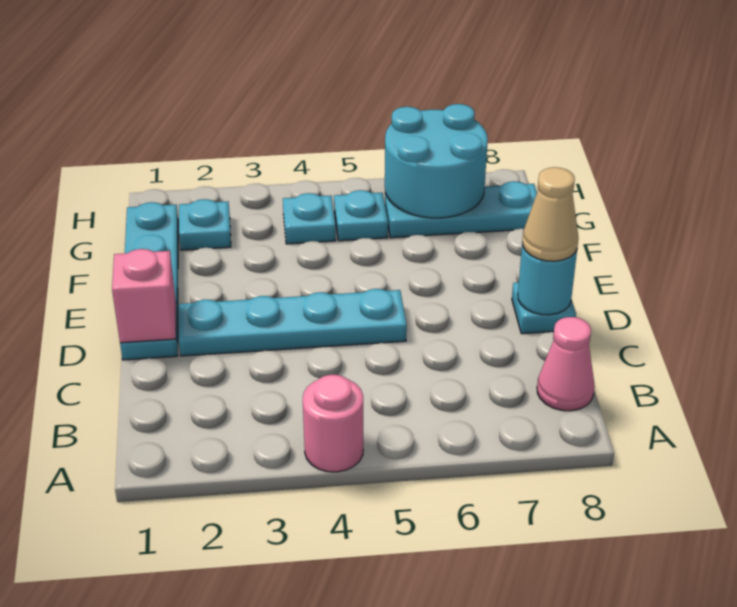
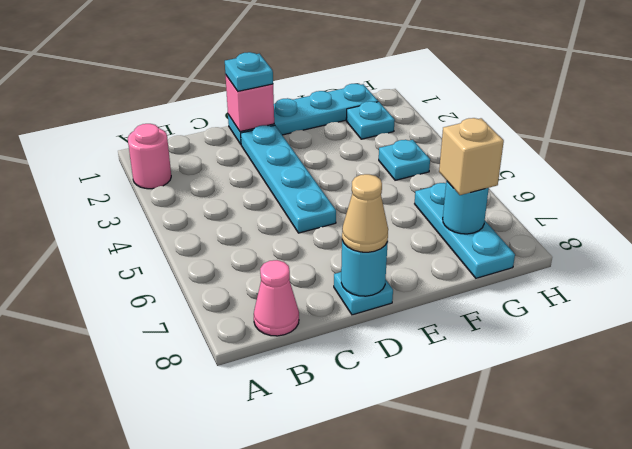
pink round brick A4 level 1 -> pink round brick A2 level 1
cyan plate G5 level 1 -> cyan plate D1 level 3
cyan round brick G6:H7 level 2 -> cyan round brick G7 level 2
none -> tan brick G7 level 3

